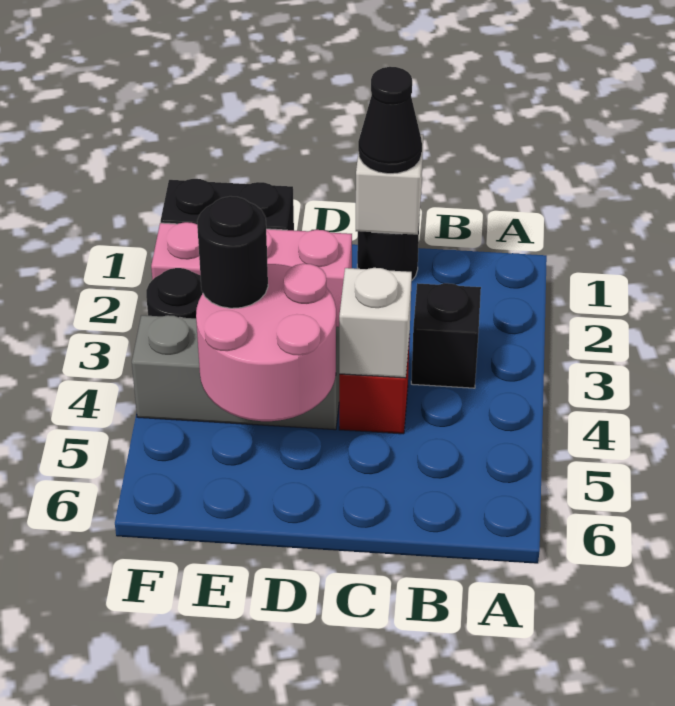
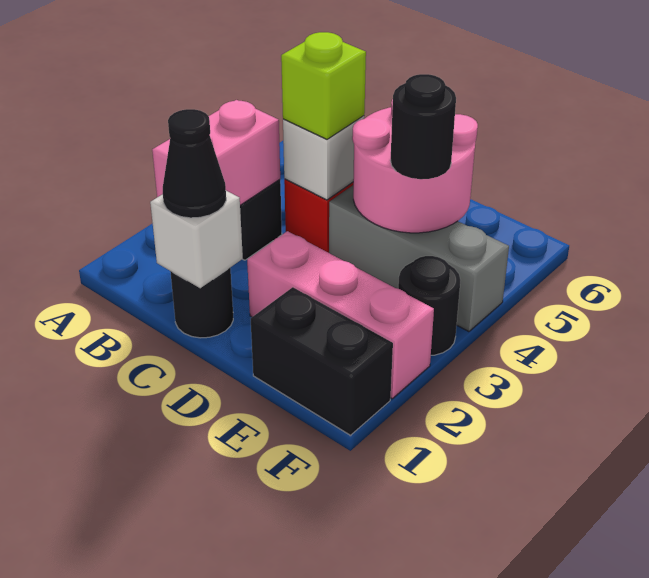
none -> pink brick B2:B3 level 2
none -> lime brick C4 level 3

